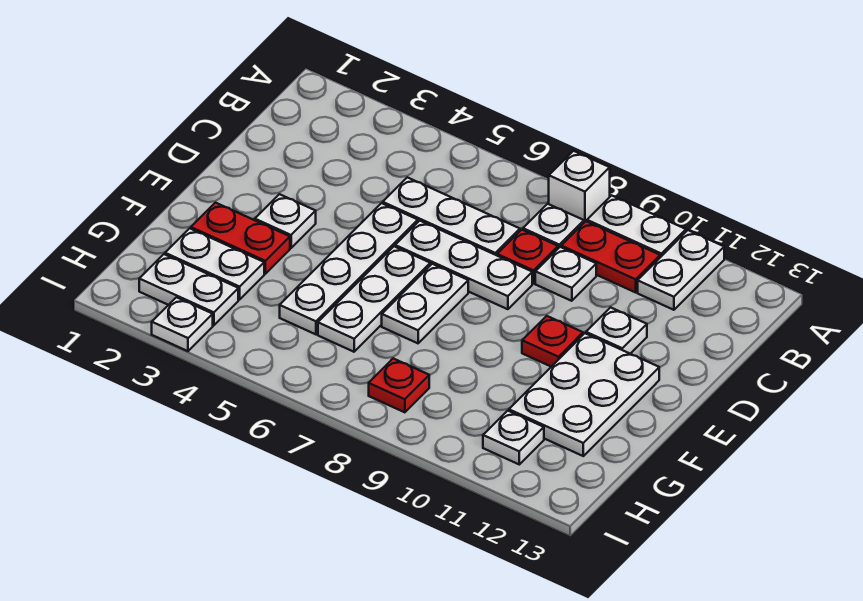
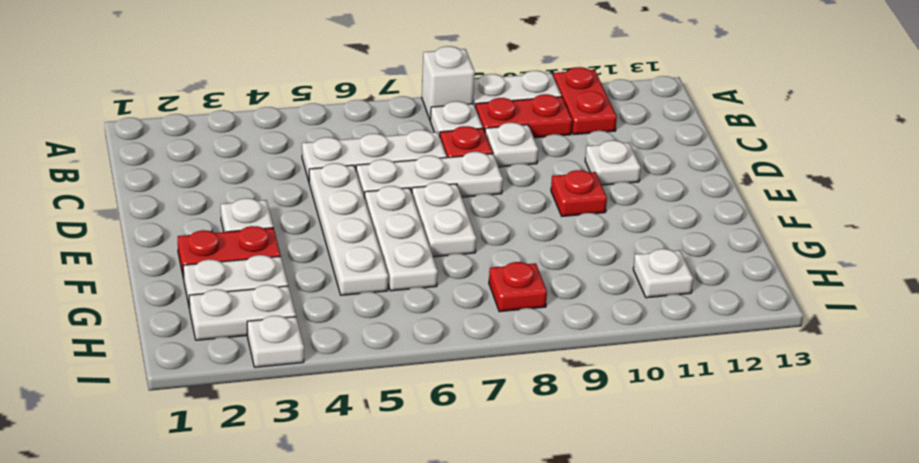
white plate A11:B11 level 1 -> red plate A11:B11 level 1
white plate E11:G12 level 1 -> none

